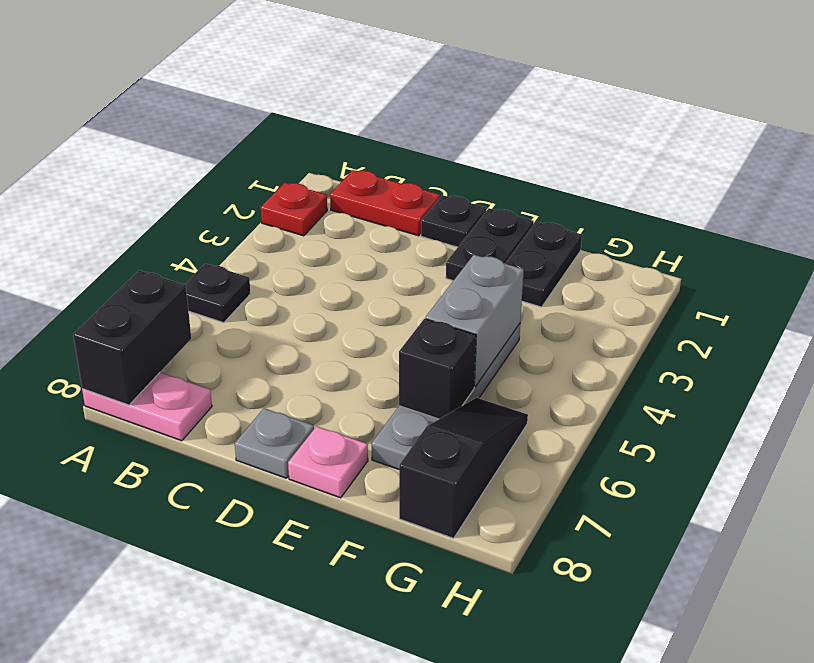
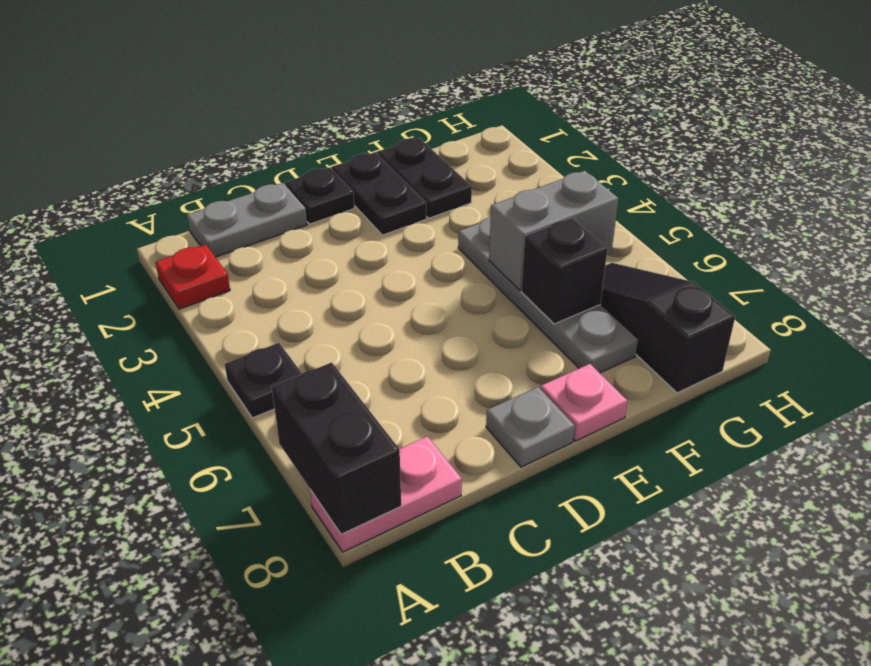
red plate B1:C1 level 1 -> grey plate B1:C1 level 1
grey brick F4:F5 level 2 -> grey brick F5:G5 level 2

